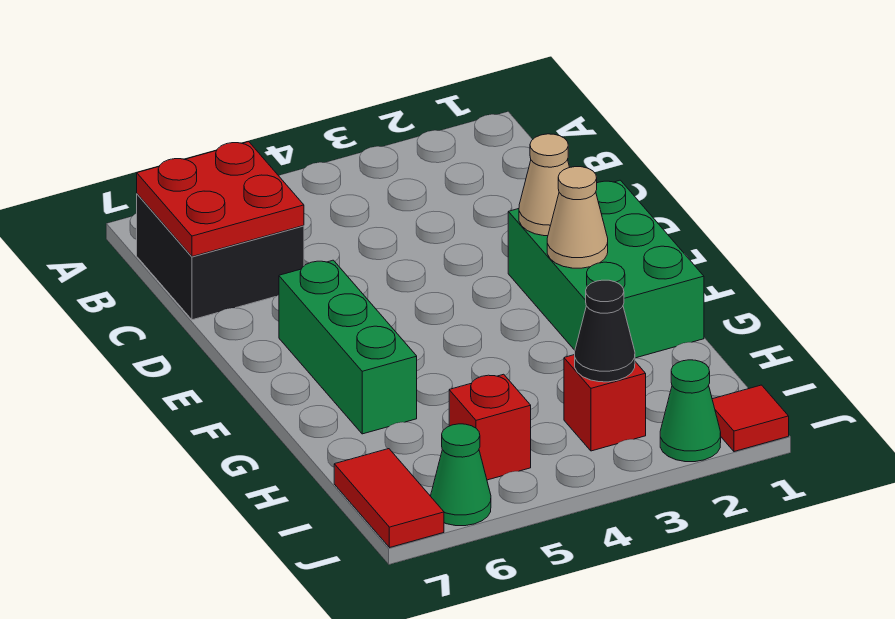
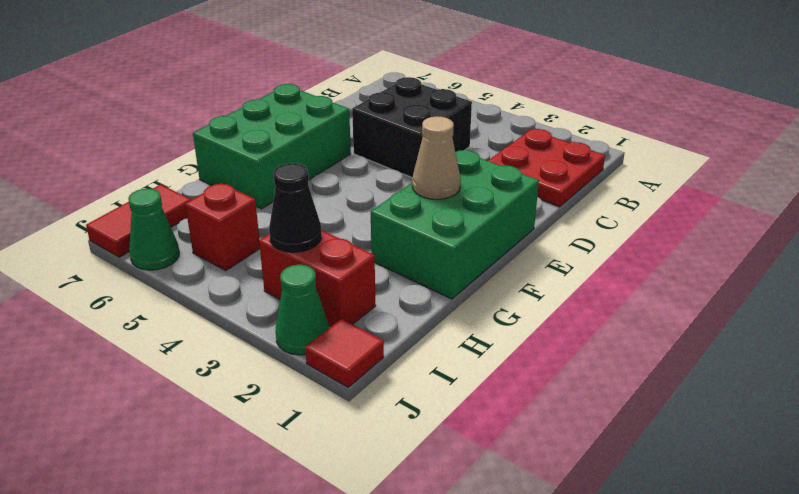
black brick B6:C7 level 1 -> black brick C4:D5 level 1
red plate B6:C7 level 2 -> red plate B1:C2 level 1
tan cone E2 level 2 -> none
green brick E6:G6 level 1 -> green brick E6:G7 level 1
red brick I3 level 1 -> red brick I2:I3 level 1

